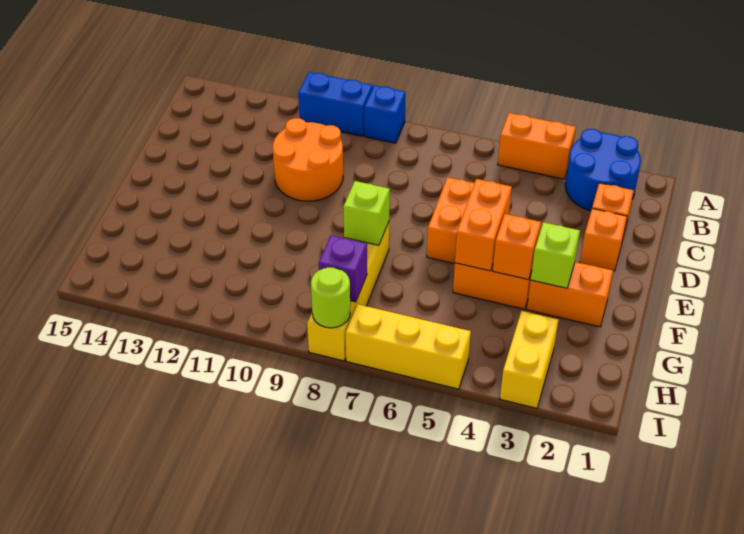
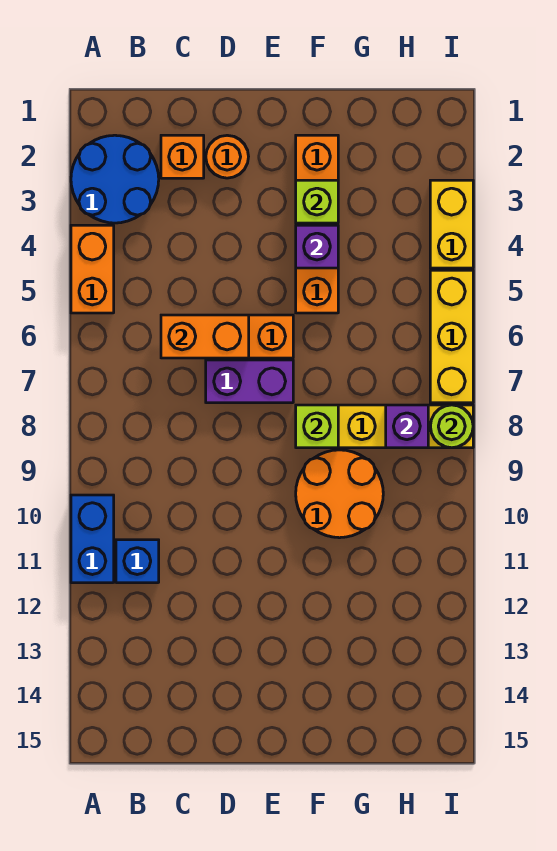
blue brick A9 level 1 -> blue brick B11 level 1
orange round brick C10:D11 level 1 -> orange round brick F9:G10 level 1
orange brick D2 level 1 -> orange round brick D2 level 1
none -> purple brick D7:E7 level 1
orange brick E5:F5 level 2 -> orange brick C6:D6 level 2
orange brick F4 level 2 -> purple brick F4 level 2
yellow brick H3:I3 level 1 -> yellow brick I3:I4 level 1

